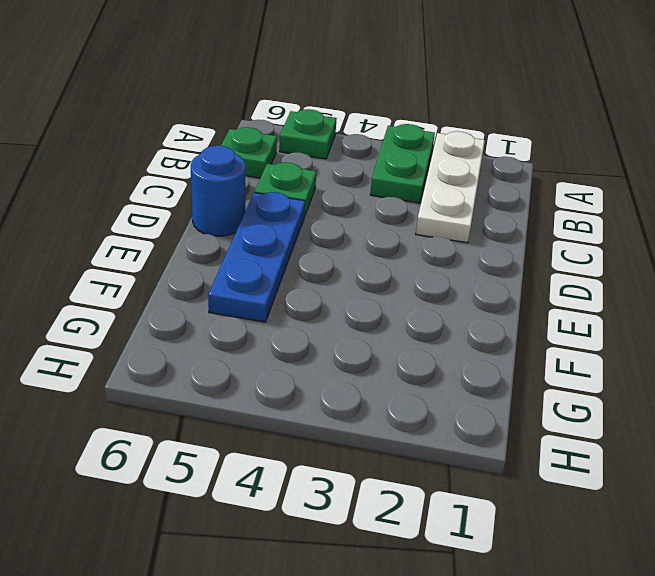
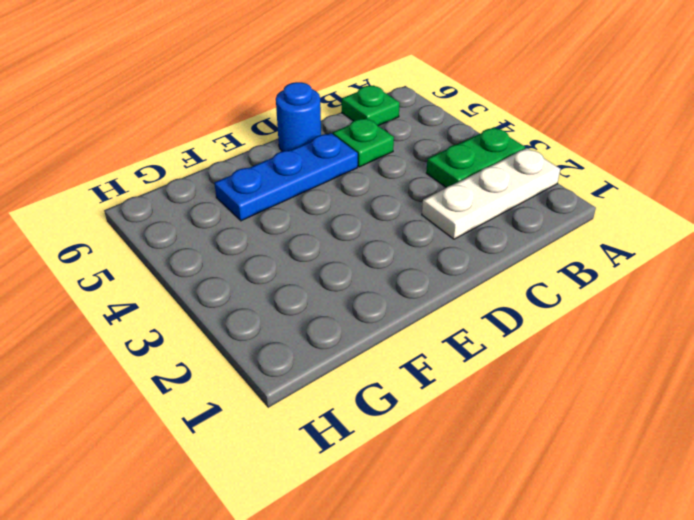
green plate A5 level 1 -> none

